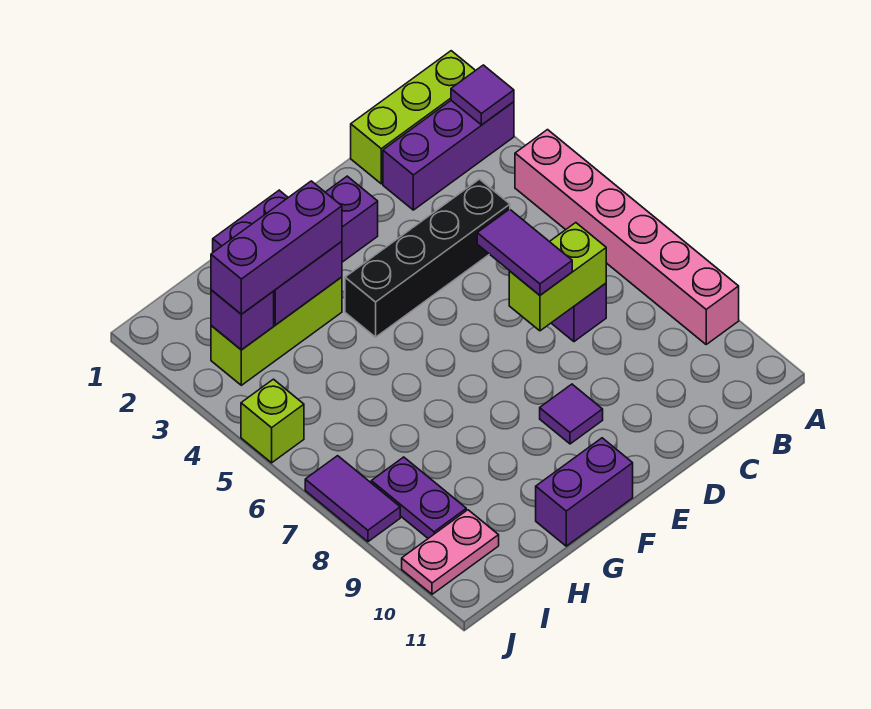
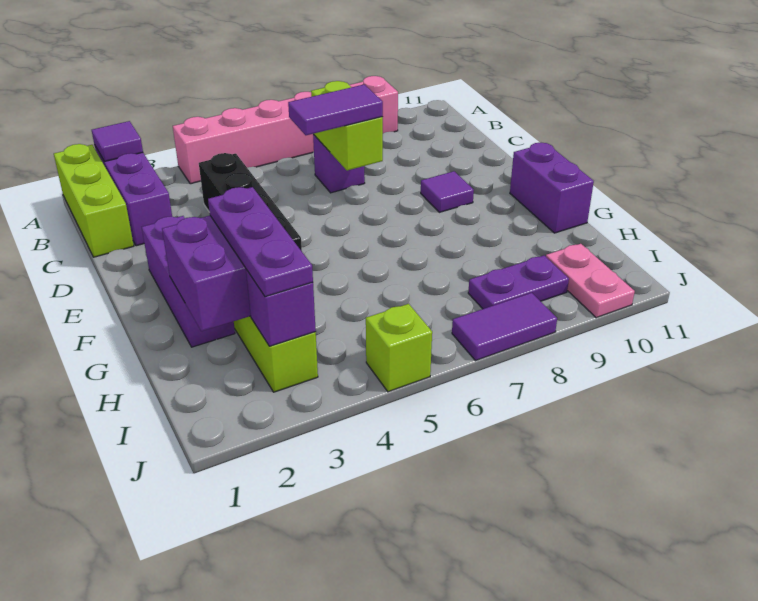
purple brick G3:I3 level 3 -> purple plate G3:I3 level 3

